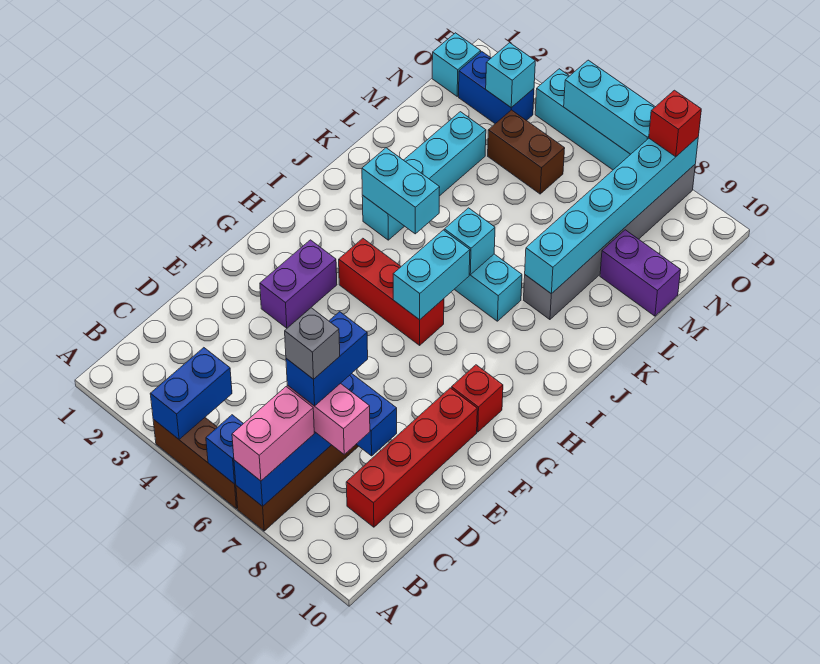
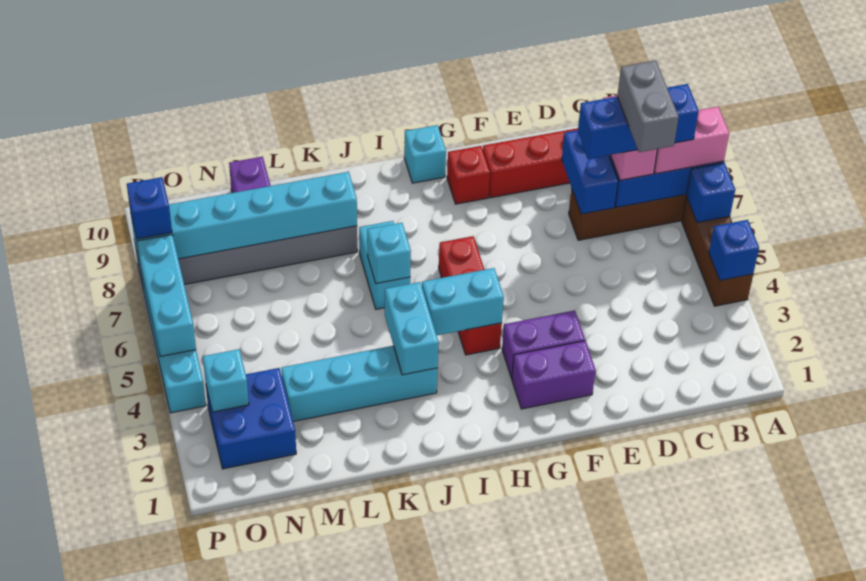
blue brick A4:B4 level 2 -> blue brick A4 level 2
blue brick C7:D7 level 4 -> blue brick B7:D7 level 4
grey brick C7 level 5 -> grey brick C6:C7 level 5
none -> purple brick F2:G2 level 1
cyan brick H6:I6 level 2 -> cyan brick H4:I4 level 2
brown brick N4:N5 level 1 -> none
cyan brick O1 level 1 -> cyan brick H10 level 1
blue brick O2:O3 level 1 -> blue brick N2:O3 level 1
red brick P8 level 3 -> blue brick P8 level 3

